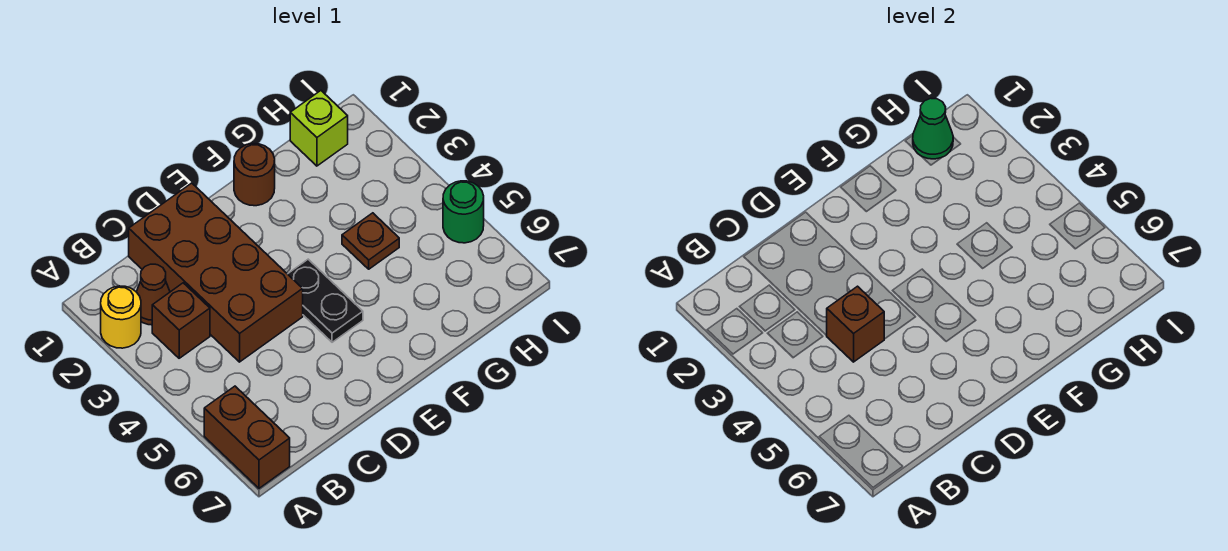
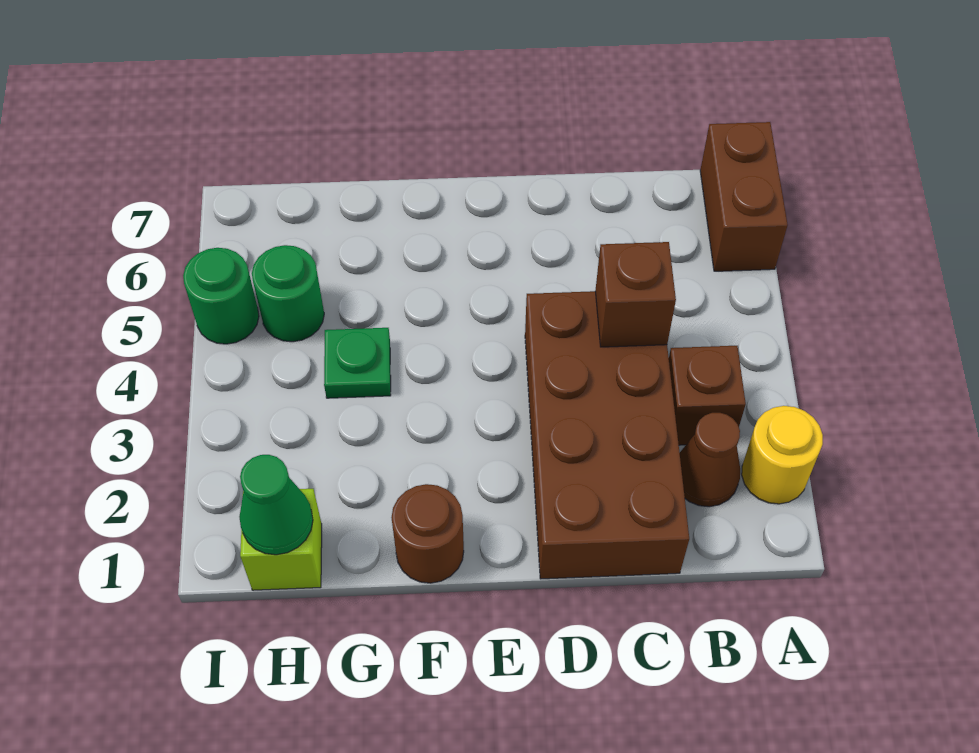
black plate E4:E5 level 1 -> none
brown plate G4 level 1 -> green plate G4 level 1
none -> green round brick H5 level 1

